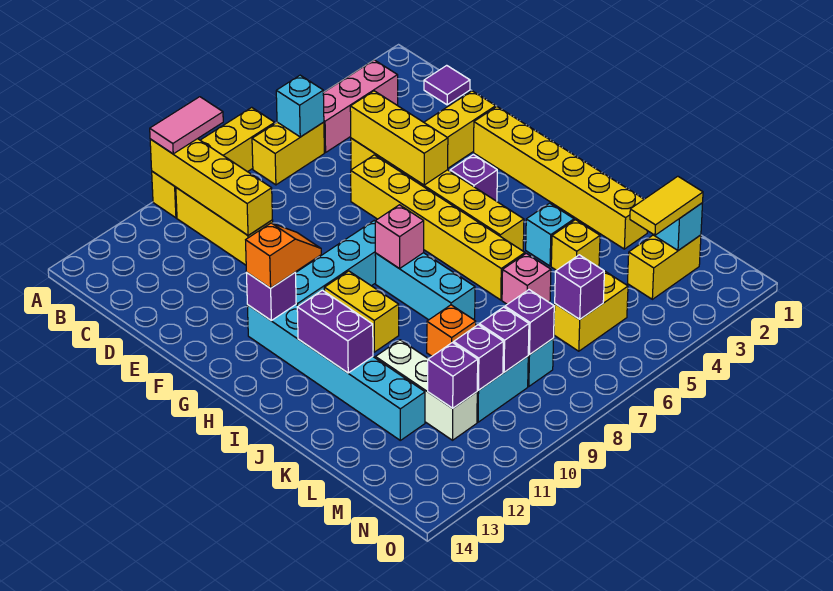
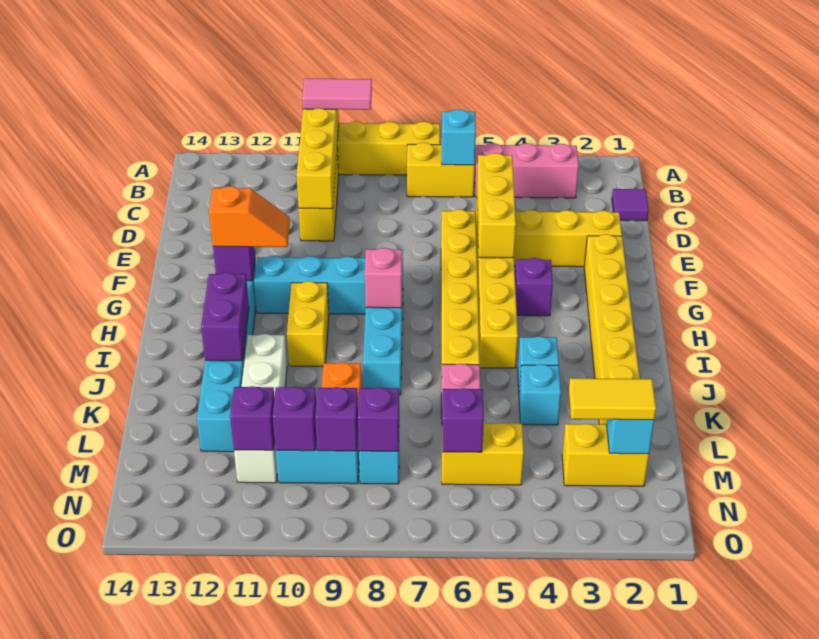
yellow brick K4 level 1 -> cyan brick K4 level 1
white brick K11:M11 level 1 -> white brick J11:M11 level 1

